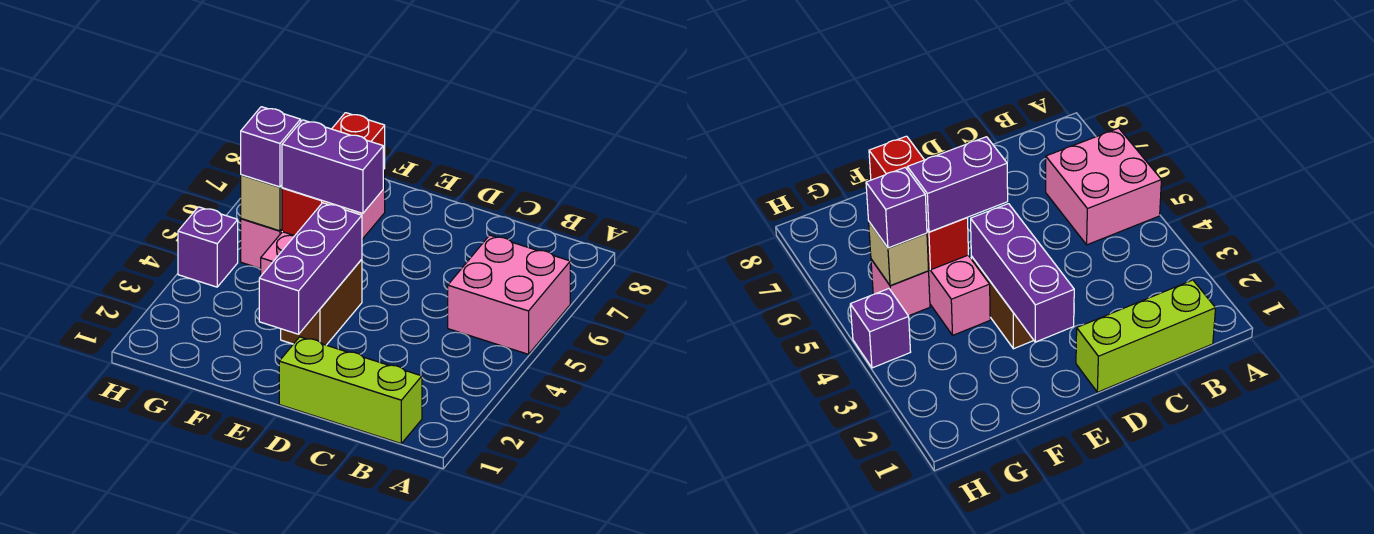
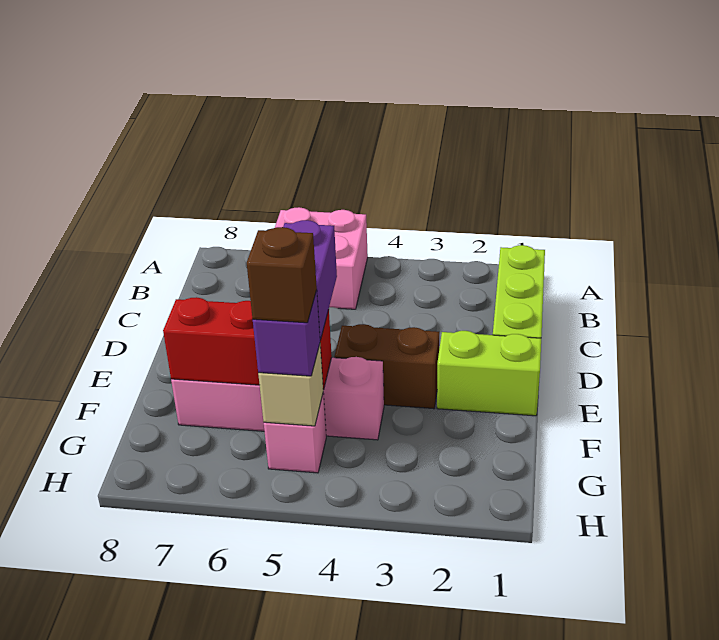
none -> lime brick E1:E2 level 1
purple brick E2:E4 level 2 -> none
none -> brown brick G5 level 4
purple brick H4 level 1 -> none

